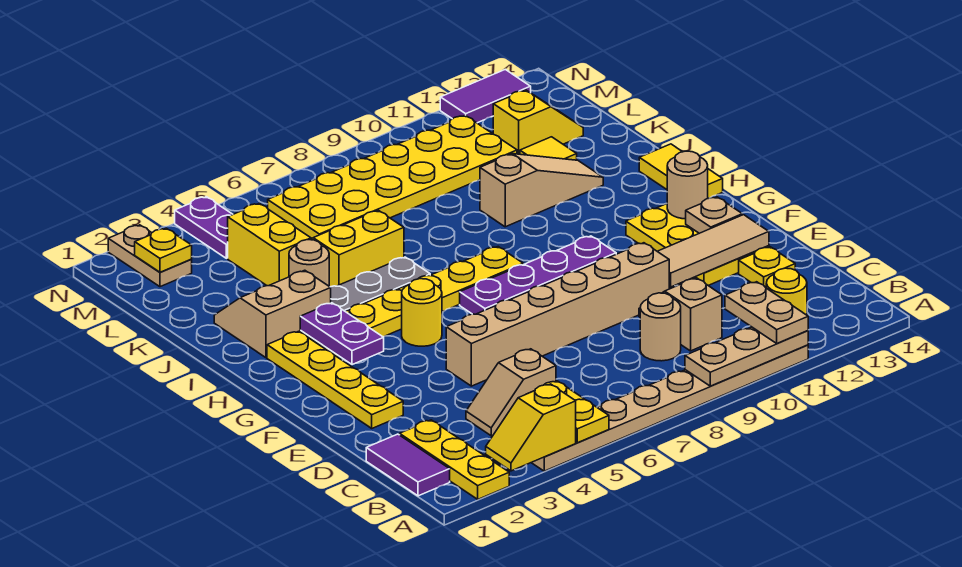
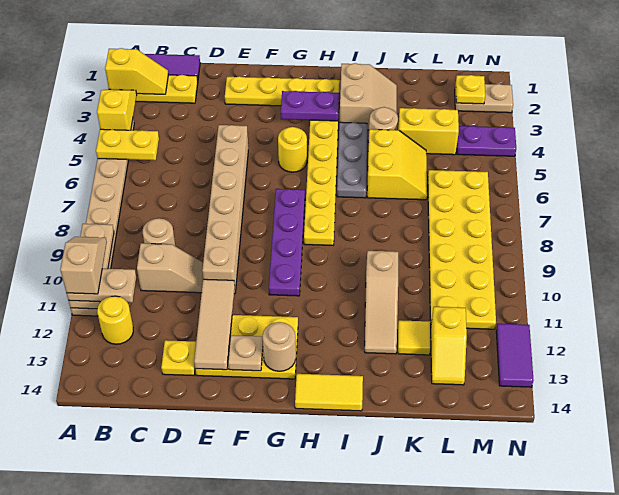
none -> yellow slope A2:B2 level 2 top A
tan slope C4:C5 level 1 top 5 -> tan slope A10:A11 level 4 top 11

